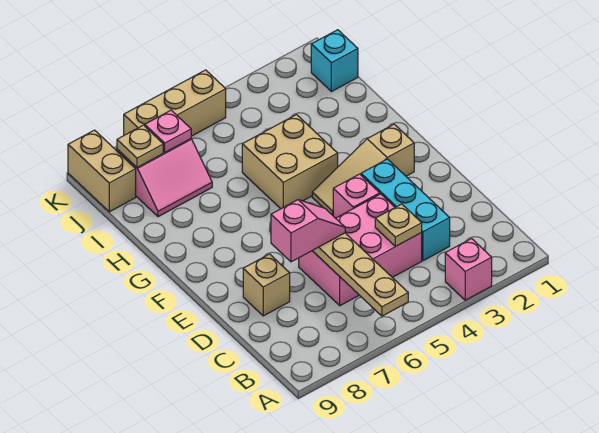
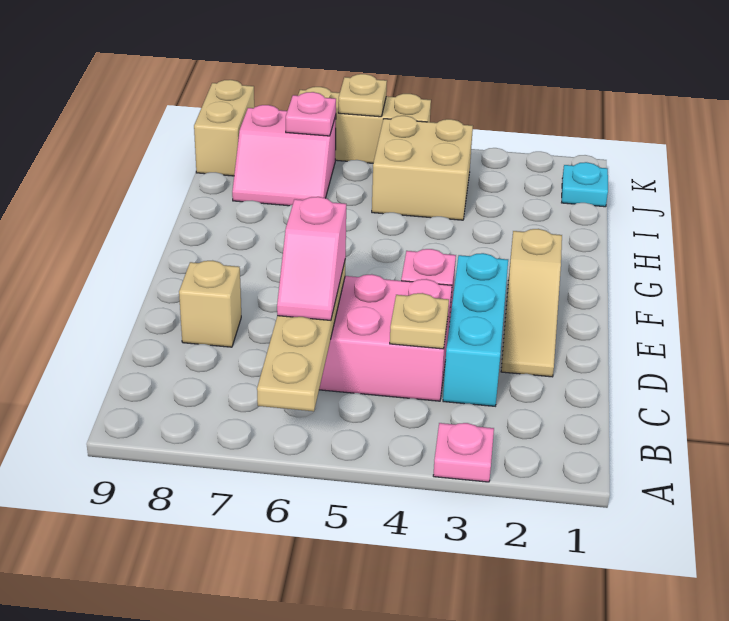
pink brick A3 level 1 -> pink plate A3 level 1
pink slope D6:D7 level 3 top 7 -> pink slope C6:D6 level 3 top D
tan slope F2:F4 level 1 top 2 -> tan slope D2:F2 level 1 top F
tan brick G4:H5 level 1 -> tan brick I4:J5 level 1
cyan brick J1 level 1 -> cyan plate J1 level 1
tan plate J8 level 2 -> tan plate K6 level 2

